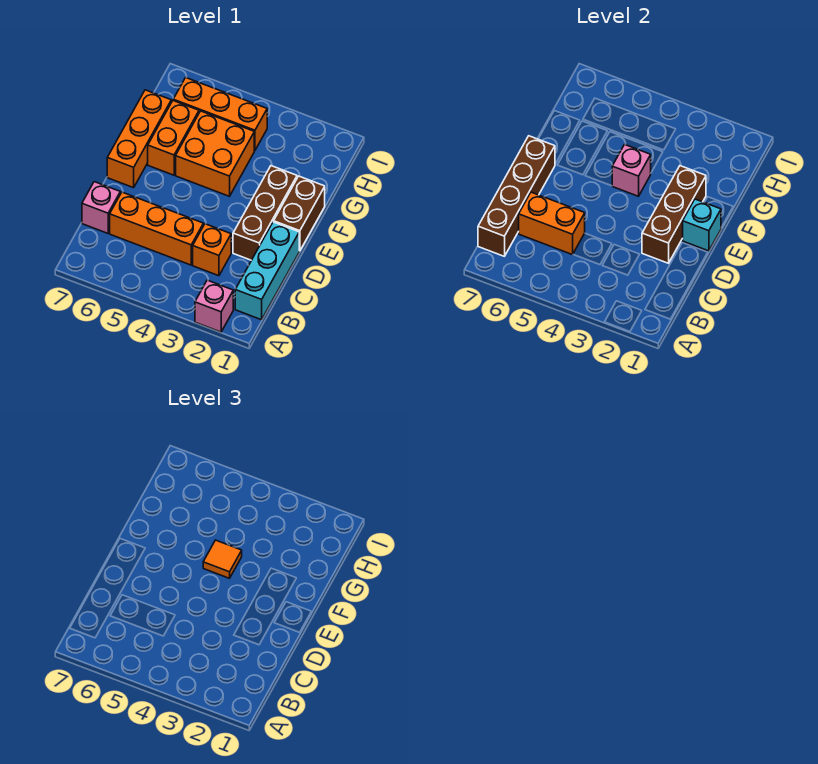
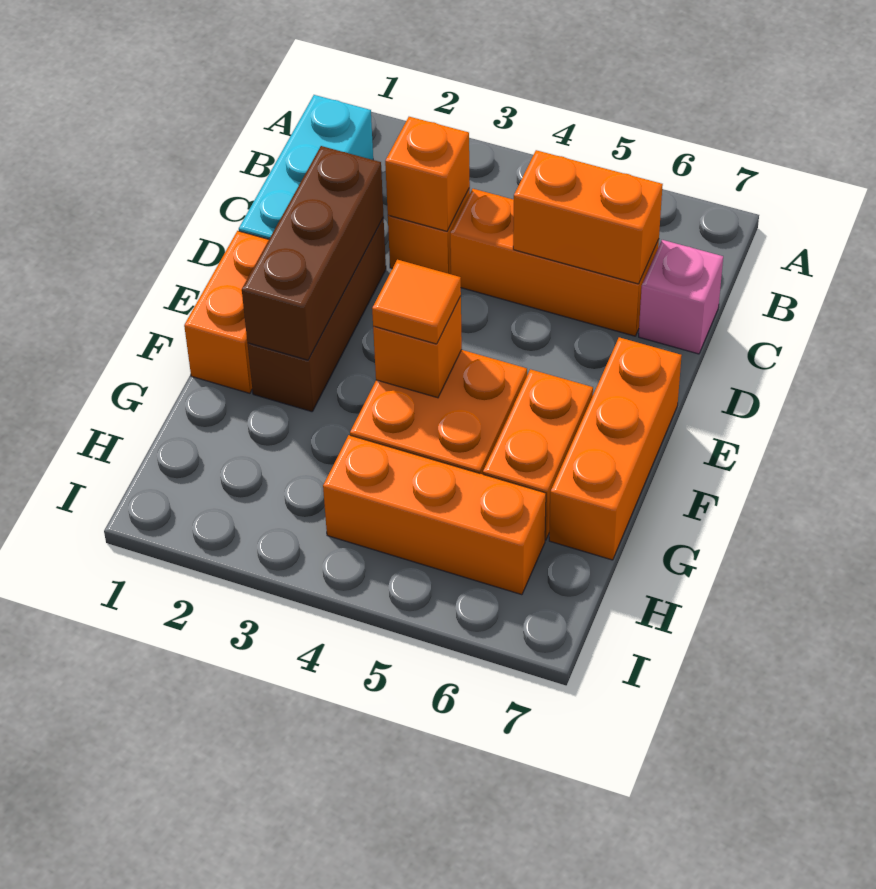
pink brick A2 level 1 -> none
brown brick B7:E7 level 2 -> none
none -> orange brick C3 level 2
brown brick E1:F1 level 1 -> orange brick E1:F1 level 1
cyan brick E1 level 2 -> none
pink brick F4 level 2 -> orange brick F4 level 2

